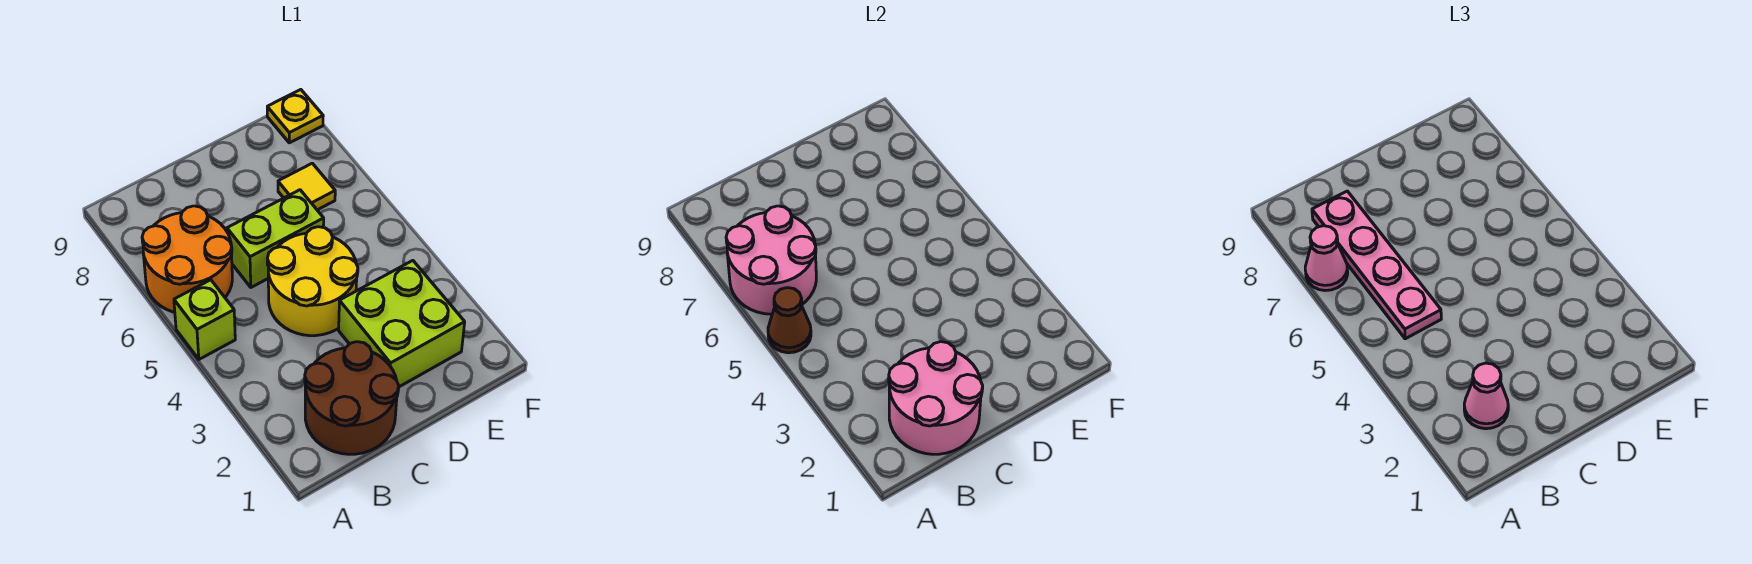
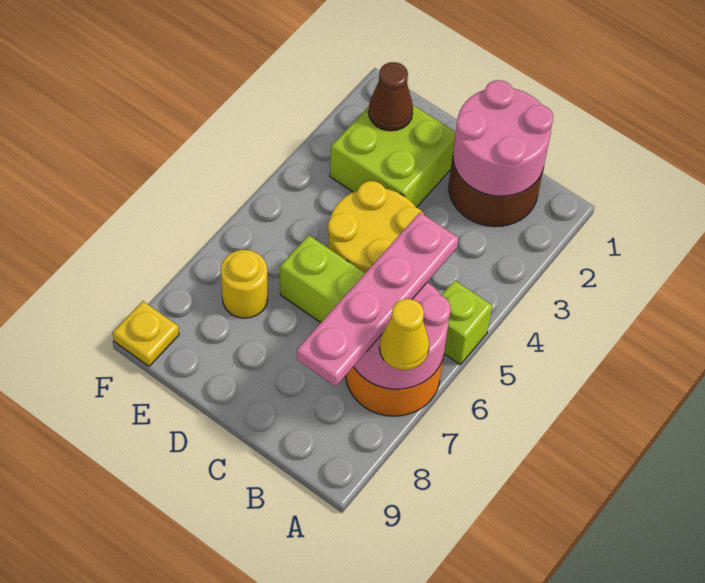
brown cone A5 level 2 -> brown cone E2 level 2
pink cone A7 level 3 -> yellow cone A7 level 3
pink cone B2 level 3 -> none
yellow tile E7 level 1 -> yellow round brick E7 level 1

